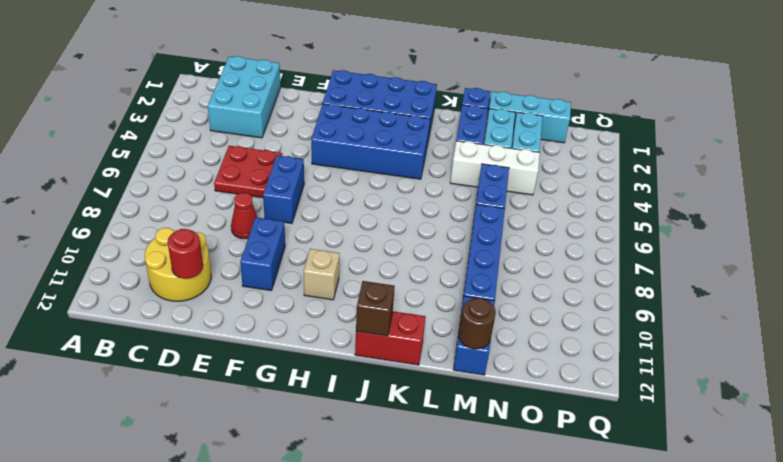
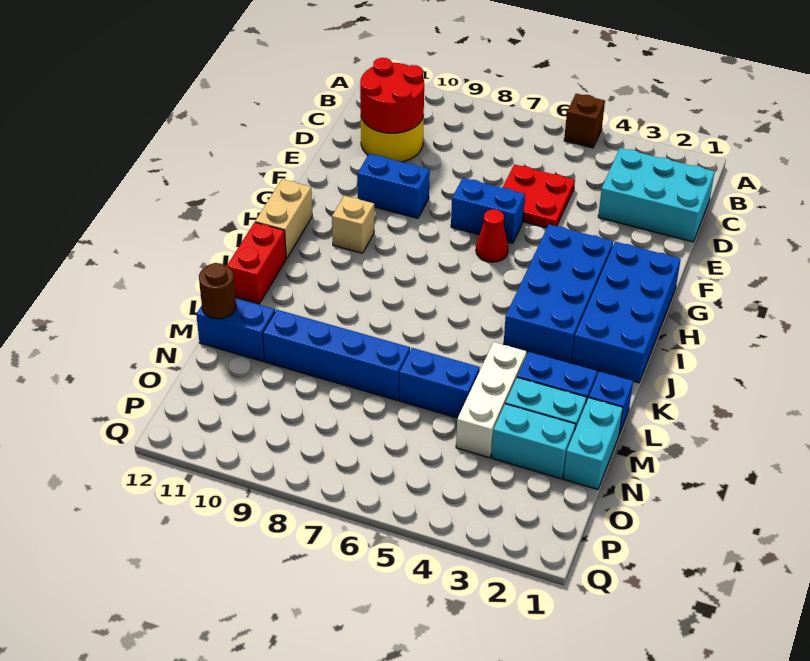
red round brick D11 level 2 -> red round brick C10:D11 level 2
red cone E8 level 1 -> red cone G6 level 1
none -> tan brick H12:I12 level 1
brown brick J12 level 2 -> brown brick A5 level 1
cyan brick M1:O1 level 1 -> cyan brick M1:N1 level 1

